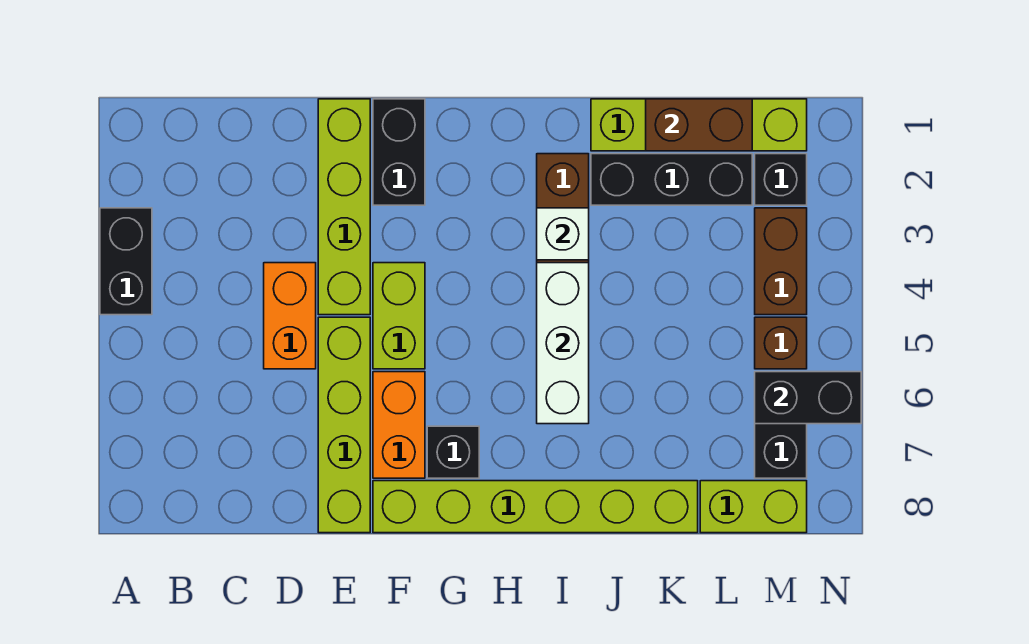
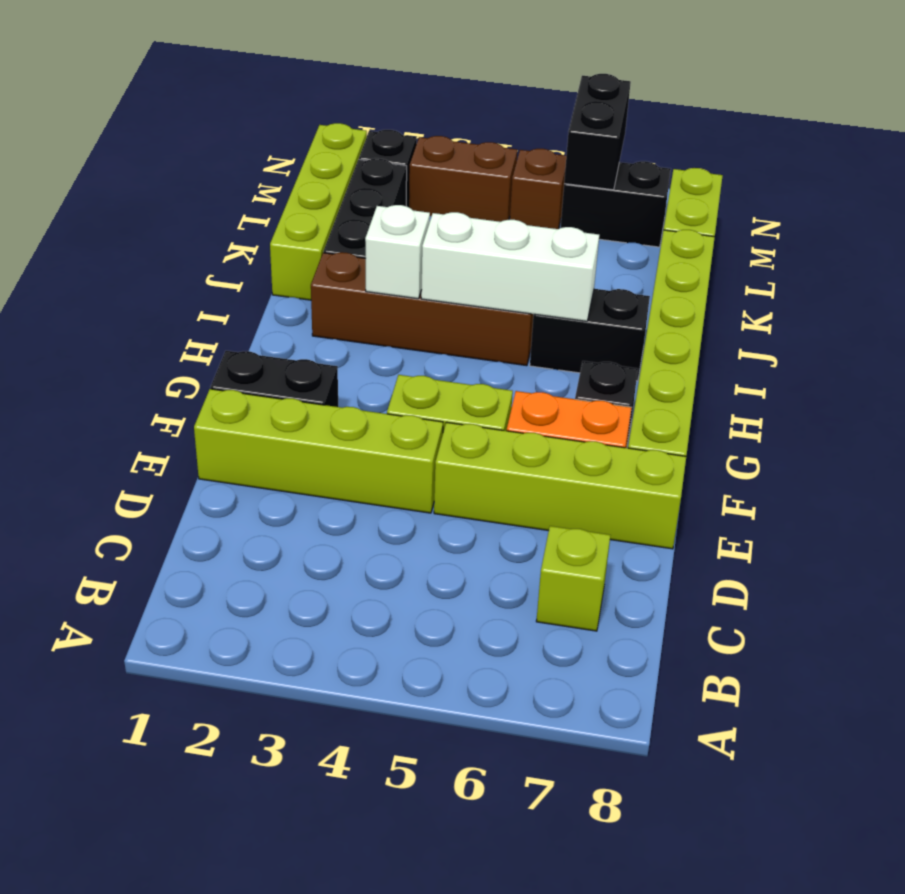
black brick A3:A4 level 1 -> black brick I6:I7 level 1
none -> lime brick C7 level 1
orange brick D4:D5 level 1 -> none
brown brick K1:L1 level 2 -> none

